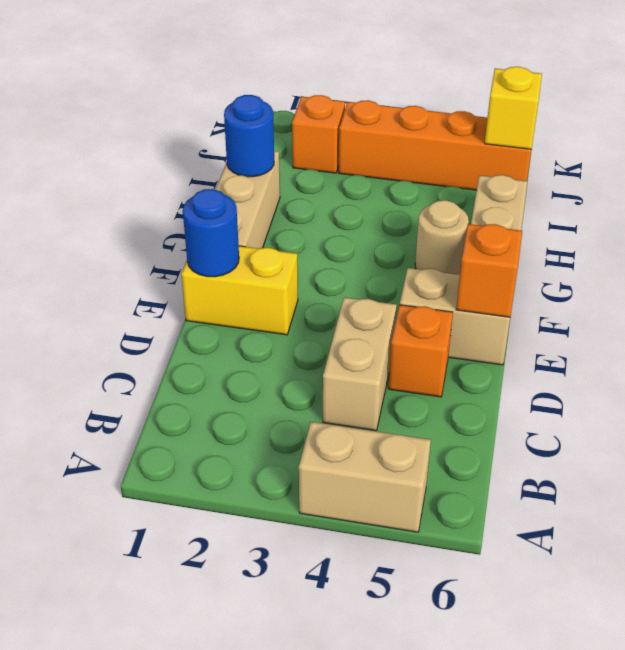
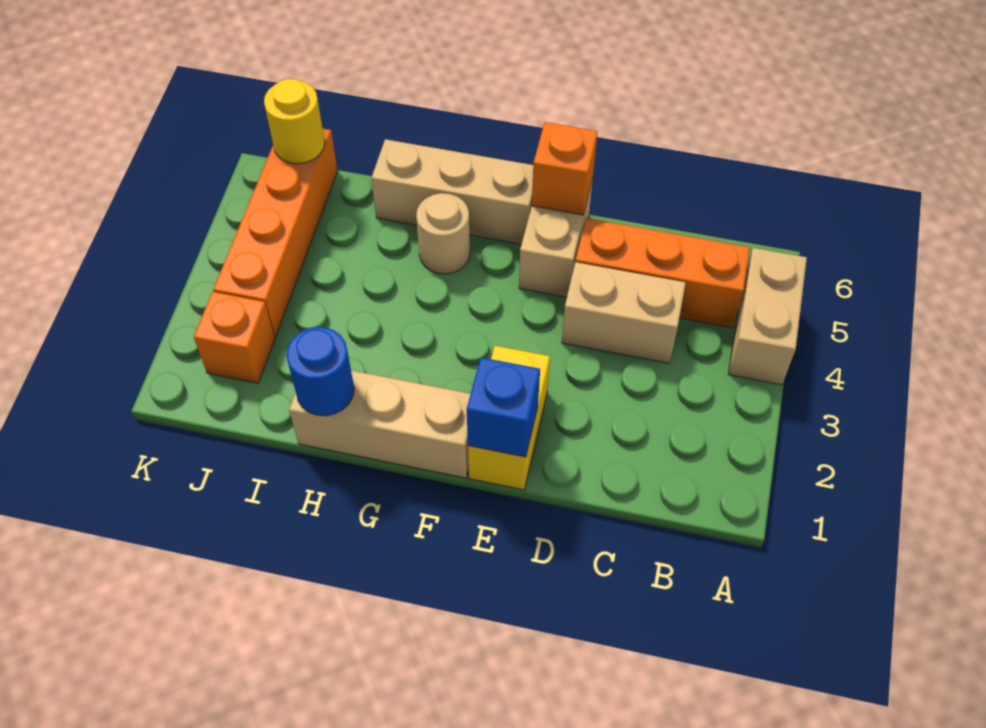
orange brick D5 level 1 -> orange brick B5:D5 level 1
blue round brick E1 level 2 -> blue brick E1 level 2
yellow brick J6 level 2 -> yellow round brick J6 level 2

